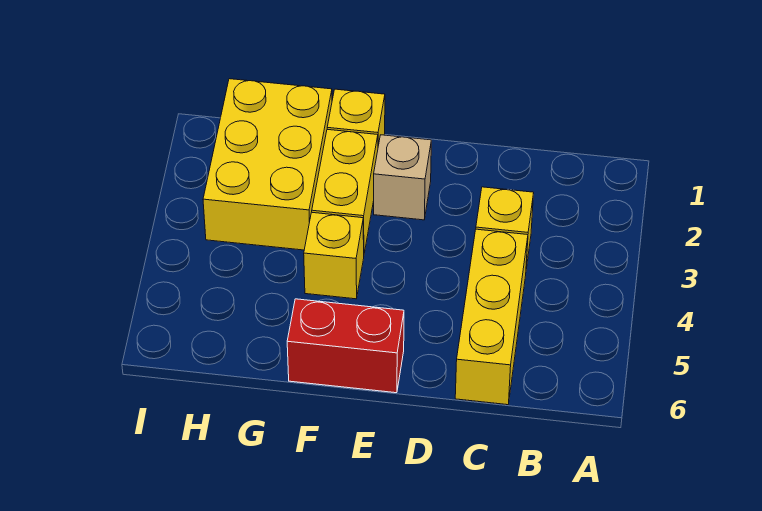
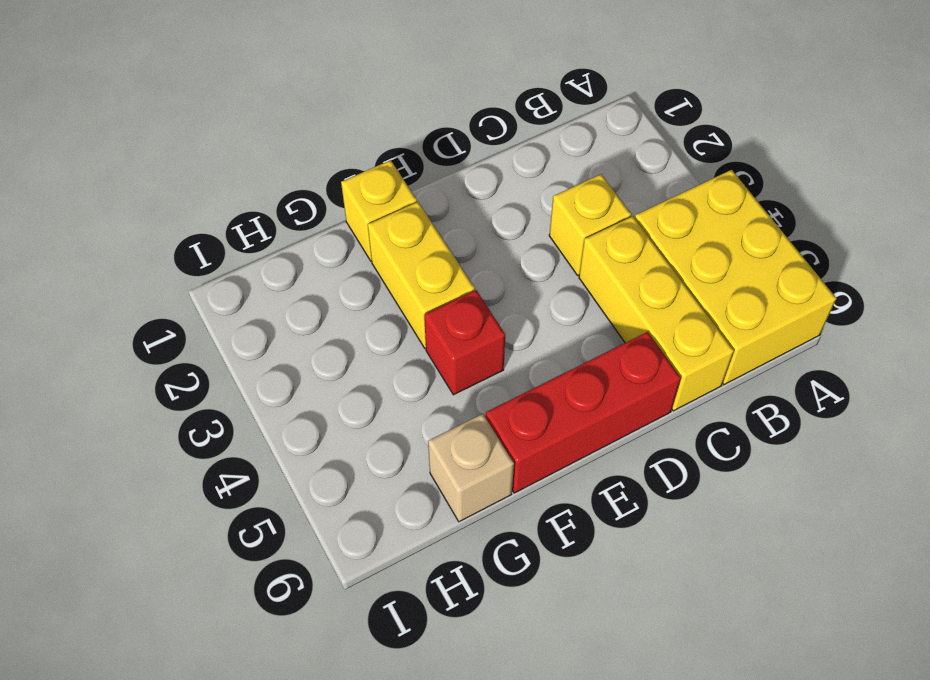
tan brick E2 level 1 -> tan brick G6 level 1
red brick E6:F6 level 1 -> red brick D6:F6 level 1
yellow brick F4 level 1 -> red brick F4 level 1
yellow brick G1:H3 level 1 -> yellow brick A4:B6 level 1

